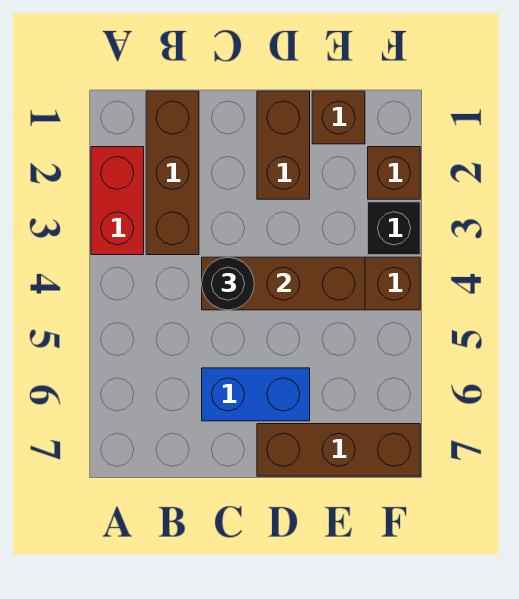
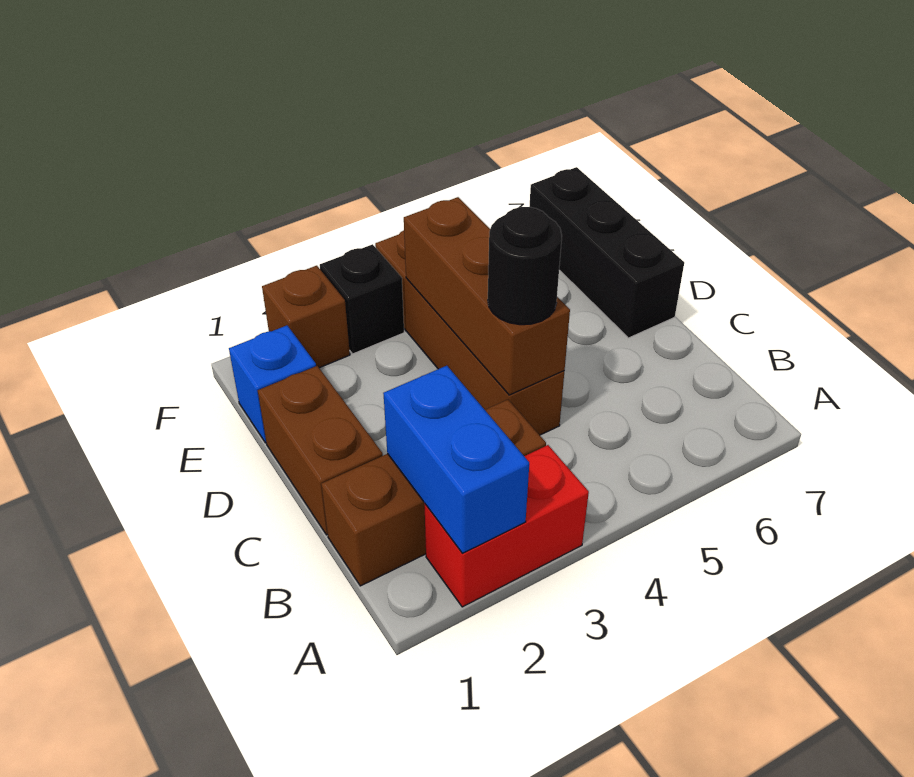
blue brick C6:D6 level 1 -> blue brick A2:B2 level 2
brown brick D1:D2 level 1 -> brown brick C1:D1 level 1
brown brick D7:F7 level 1 -> black brick D7:F7 level 1
brown brick E1 level 1 -> blue brick E1 level 1

